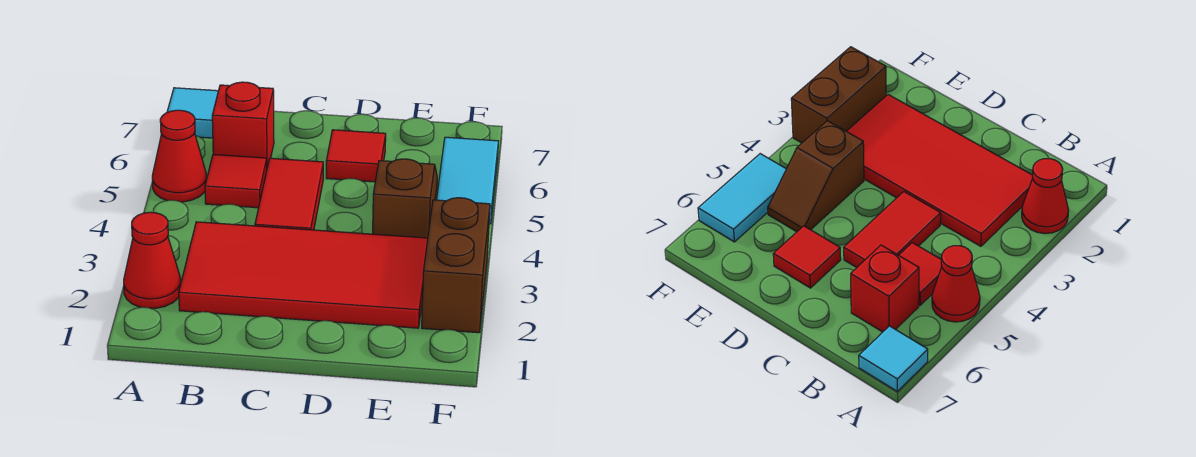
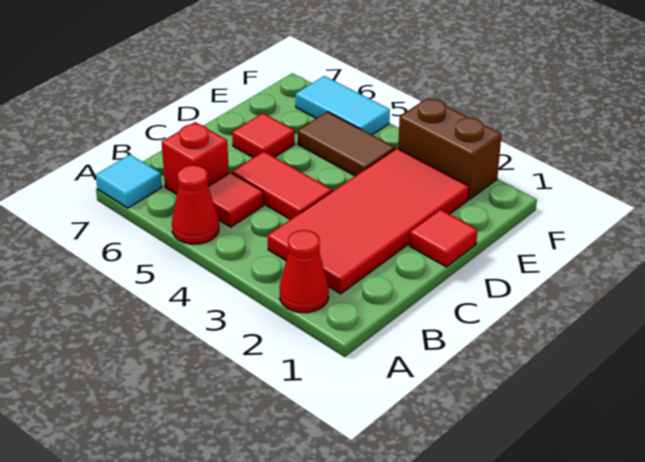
none -> red tile D1 level 1
brown slope E4:E5 level 1 top 4 -> brown tile E4:E5 level 1

